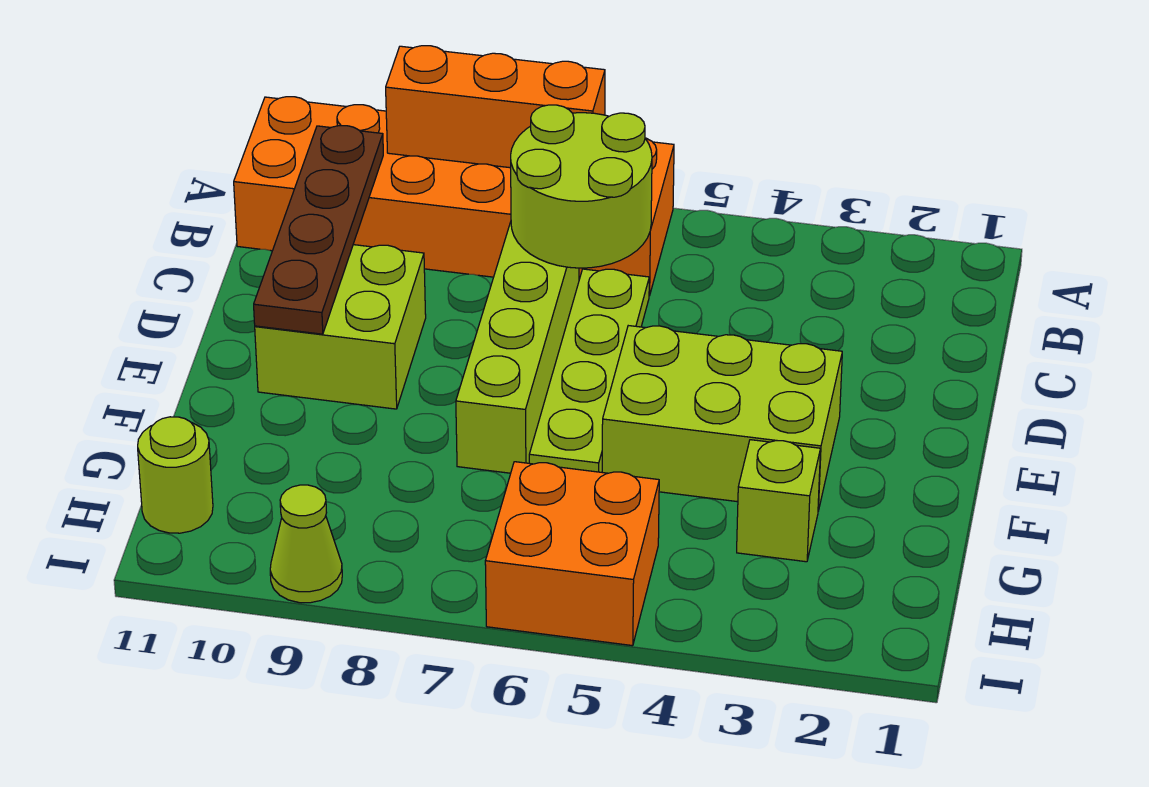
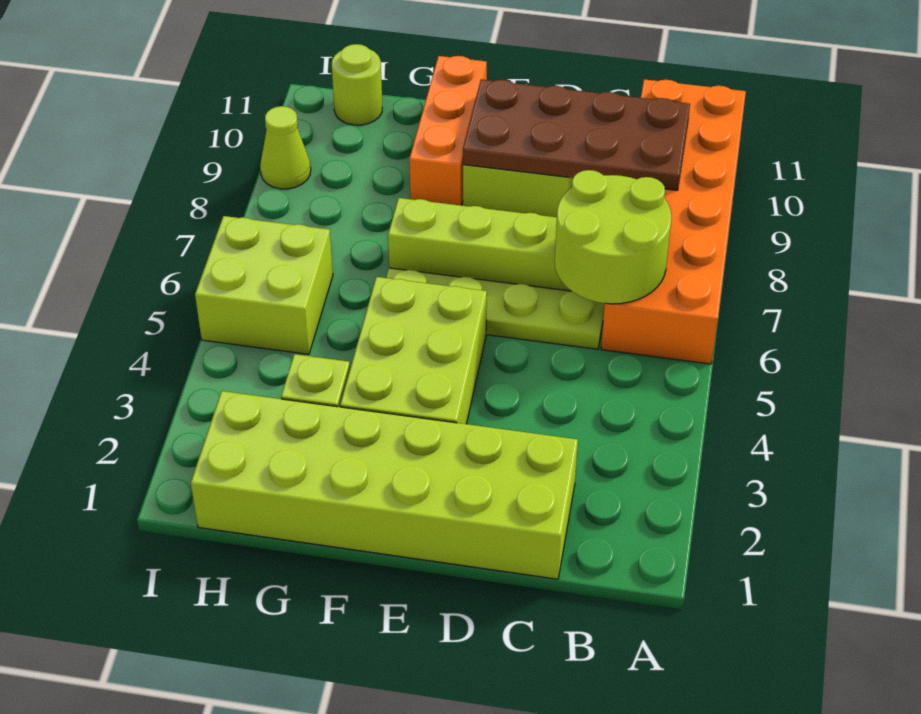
orange brick A7:A9 level 2 -> orange brick F9:F11 level 1
brown plate B10:E10 level 2 -> brown plate B9:E10 level 2
none -> lime brick C1:H2 level 1
orange brick H5:I6 level 1 -> lime brick H5:I6 level 1

